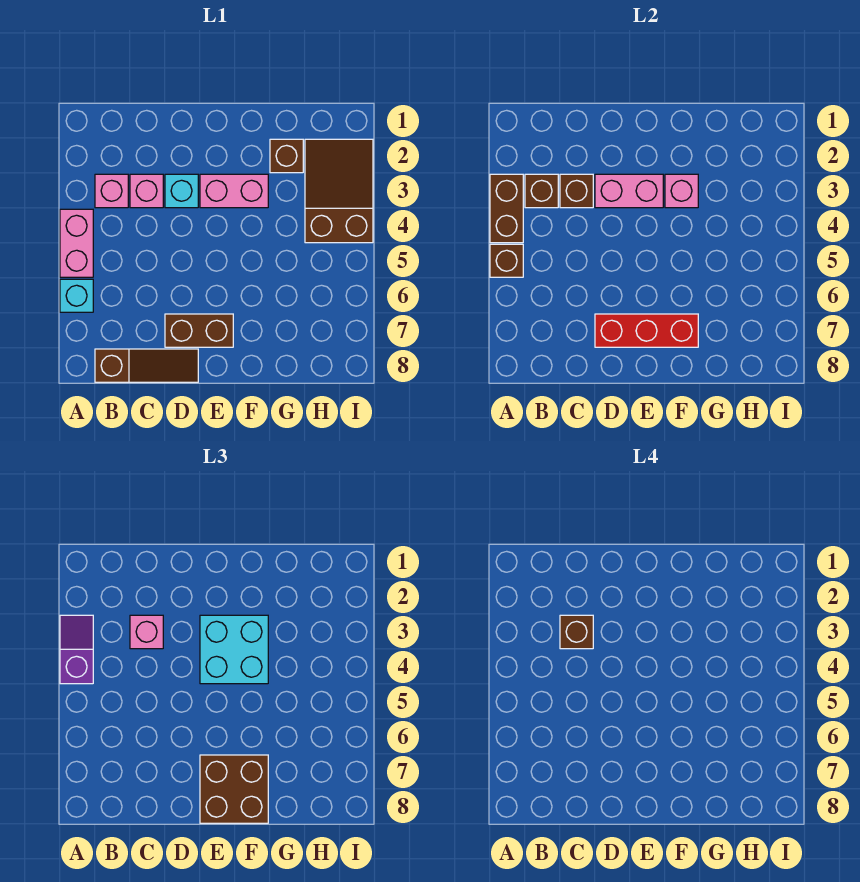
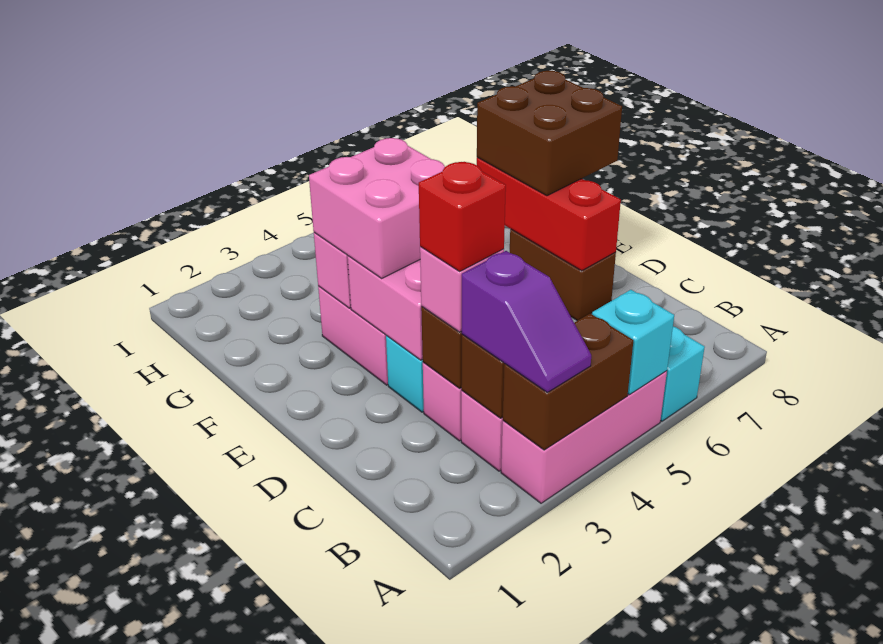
purple slope A3:A4 level 3 top 4 -> purple slope A3:B3 level 3 top B
pink brick A4:A5 level 1 -> pink brick A3:A5 level 1
brown brick A5 level 2 -> cyan brick A5 level 2
brown slope B8:D8 level 1 top B -> none
brown brick C3 level 4 -> red brick C3 level 4
cyan brick E3:F4 level 3 -> pink brick E3:F4 level 3
brown brick G2 level 1 -> none
brown slope H2:I4 level 1 top 4 -> none

